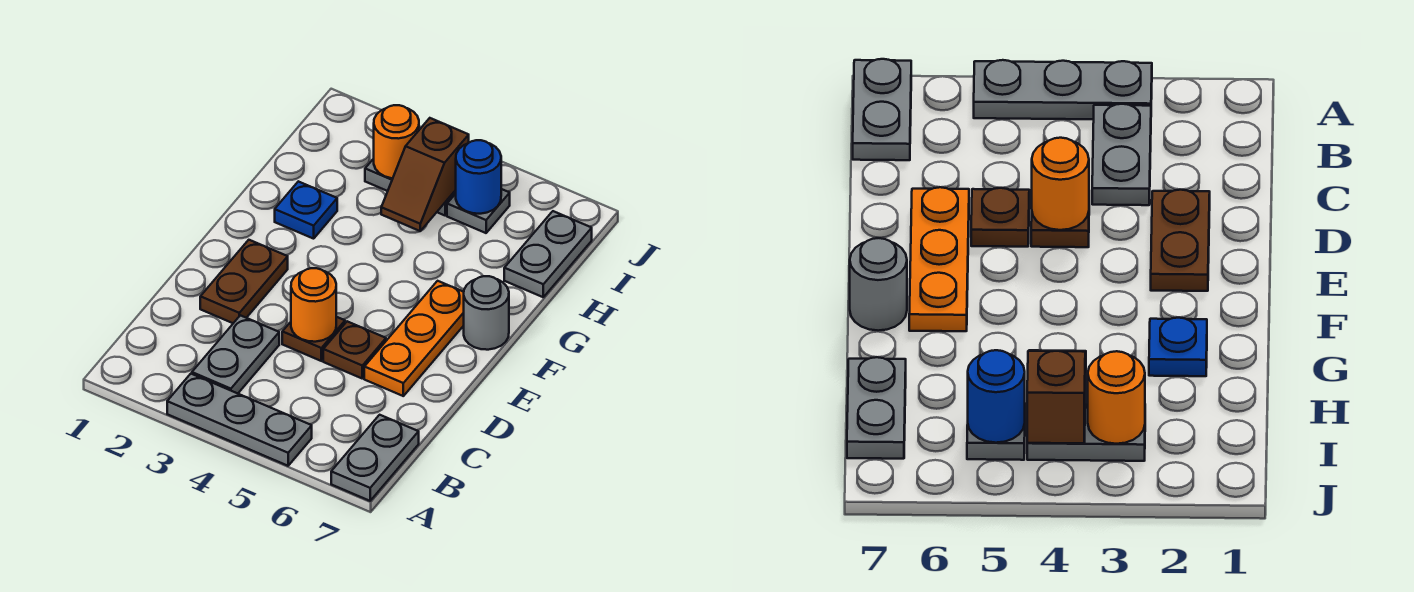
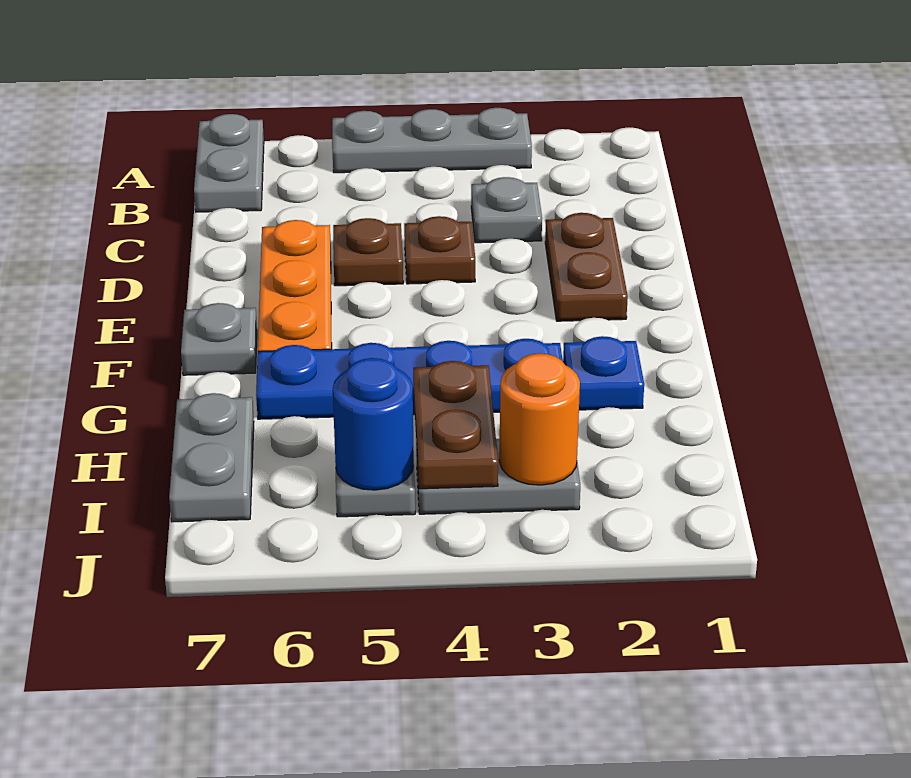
grey plate B3:C3 level 1 -> grey plate C3 level 1
orange round brick D4 level 2 -> none
grey round brick F7 level 1 -> grey plate F7 level 1
none -> blue plate G3:G6 level 1
brown slope H4:I4 level 2 top I -> brown plate H4:I4 level 2

